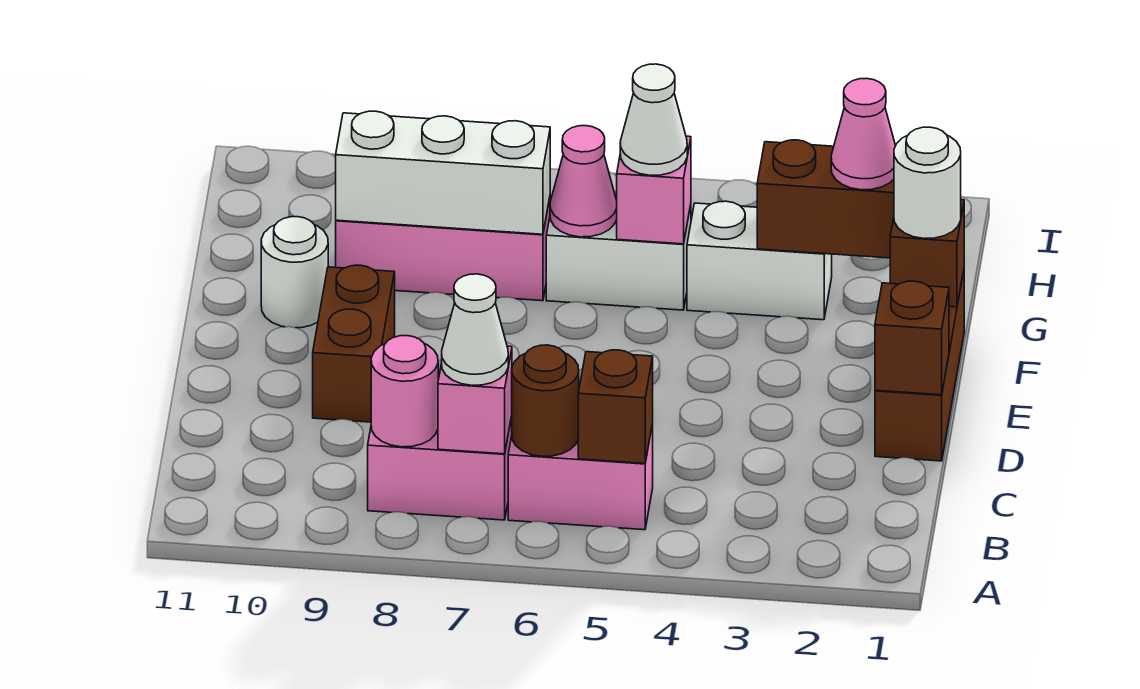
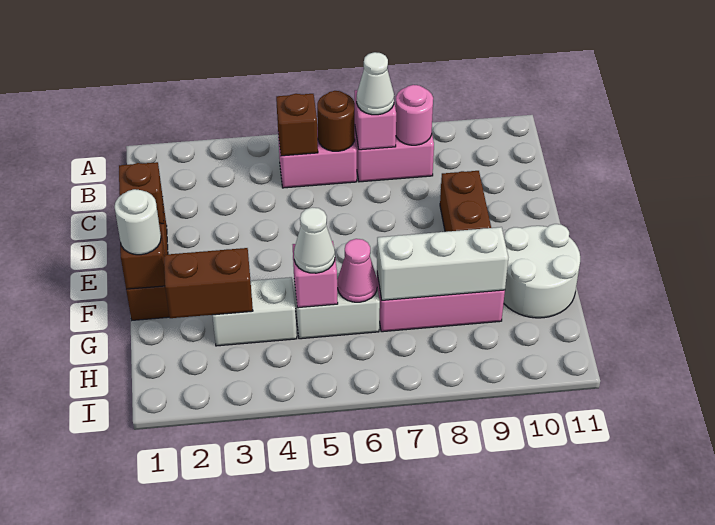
white round brick F10 level 1 -> white round brick F10:G11 level 1
pink cone G2 level 3 -> none

